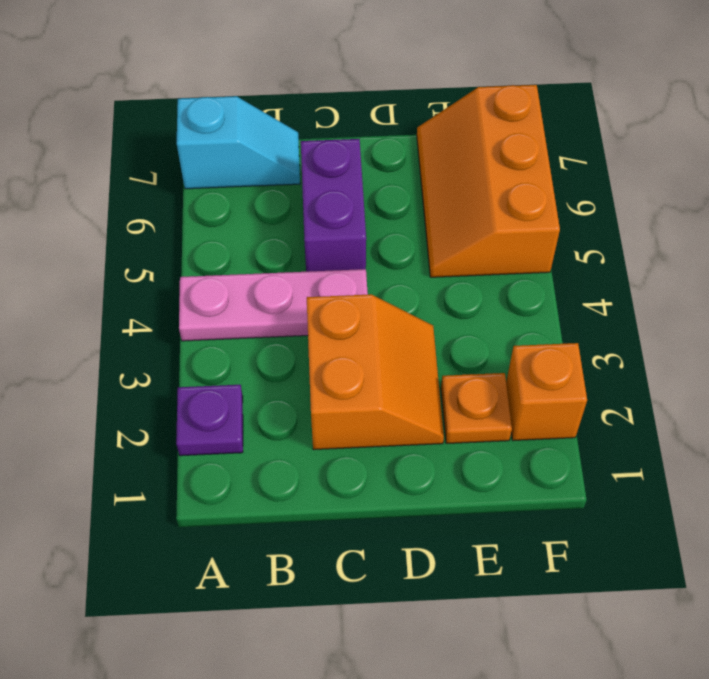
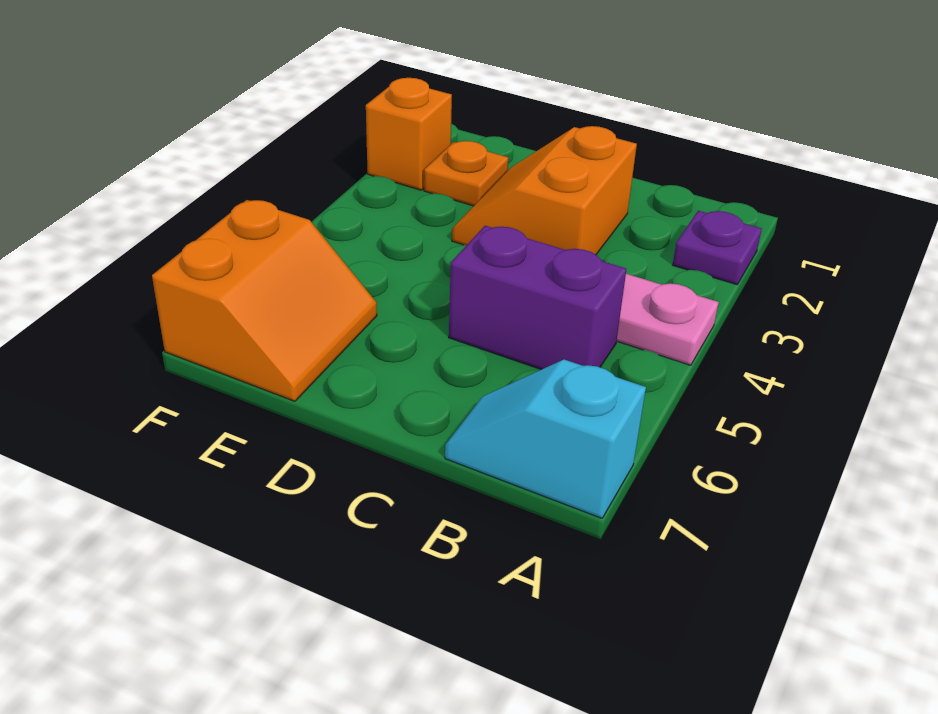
purple brick C5:C6 level 1 -> purple brick B5:C5 level 1
orange slope E5:F7 level 1 top F -> orange slope E6:F7 level 1 top F

